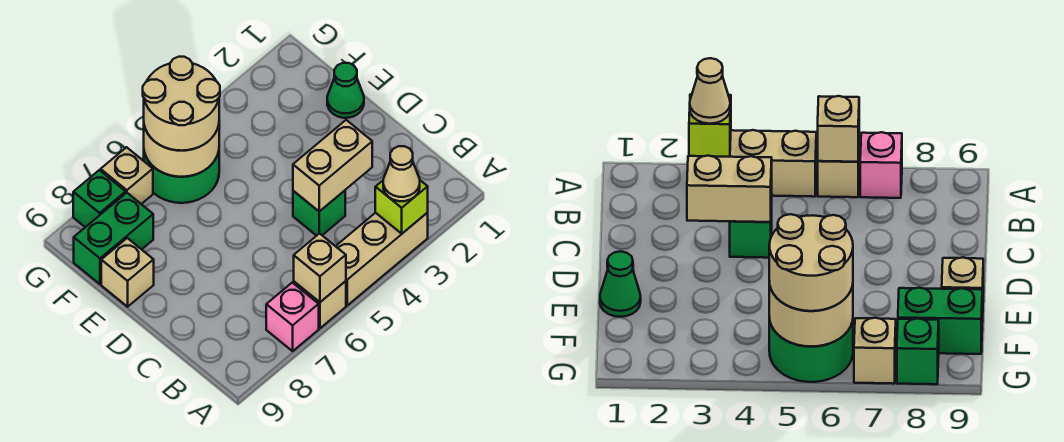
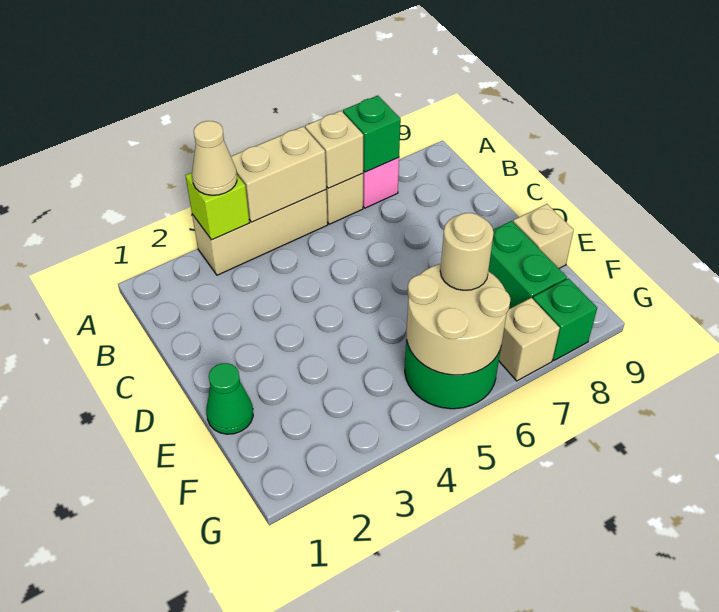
tan brick C3:C4 level 2 -> tan brick A4:A5 level 2
green brick C4 level 1 -> green brick A7 level 2
tan round brick F5:G6 level 3 -> tan round brick F6 level 3
green brick F8:F9 level 1 -> green brick E8:F8 level 1

